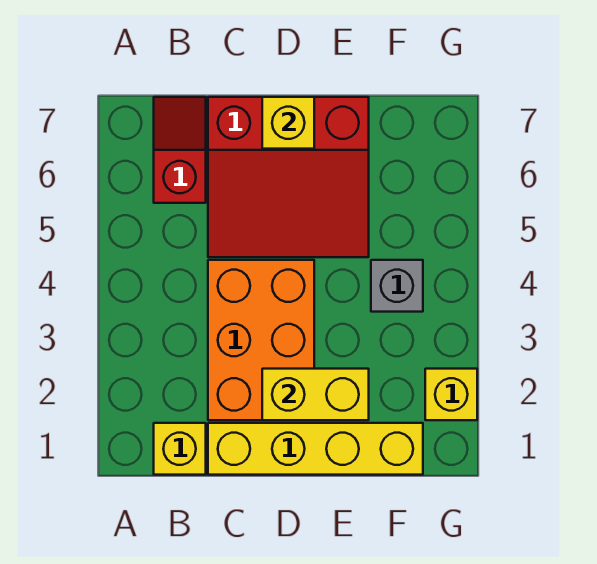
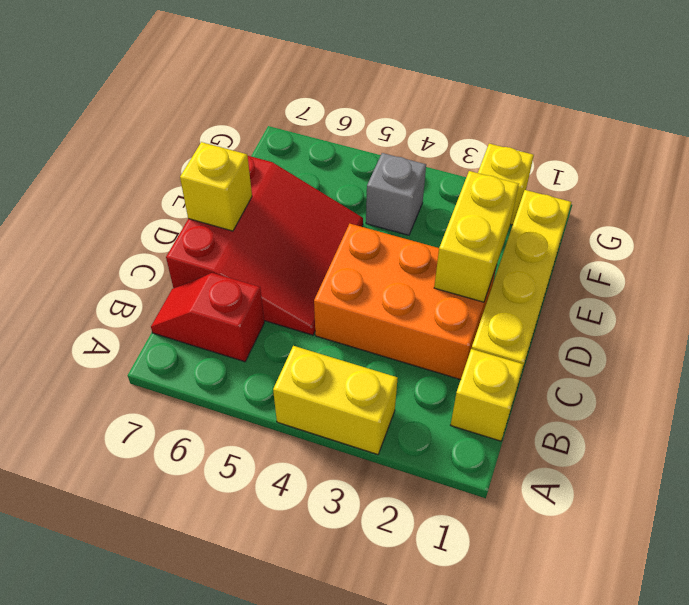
none -> yellow brick A3:A4 level 1

